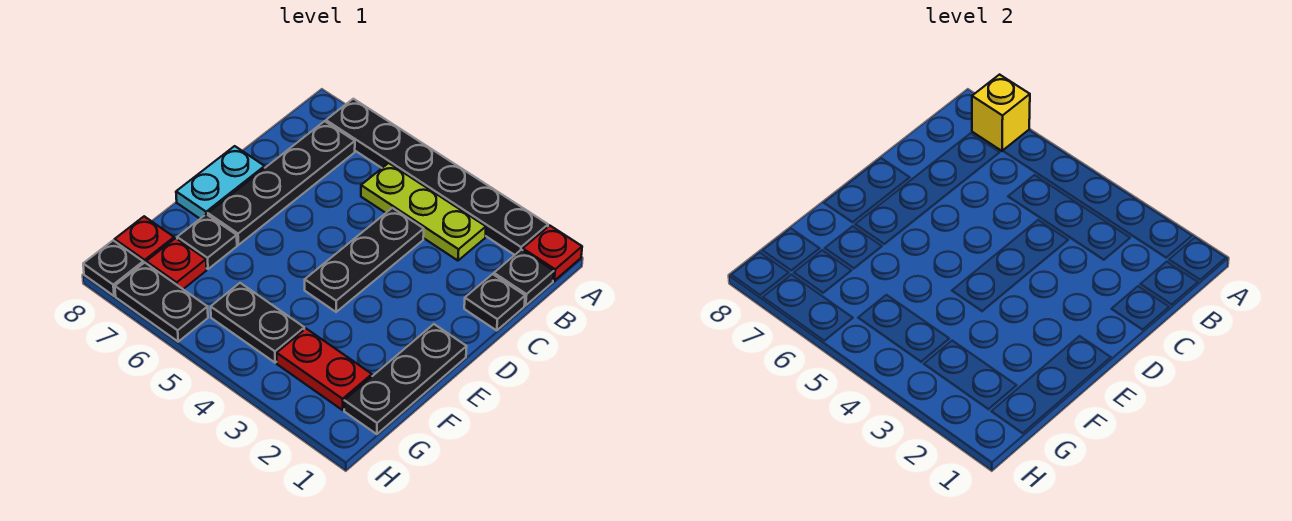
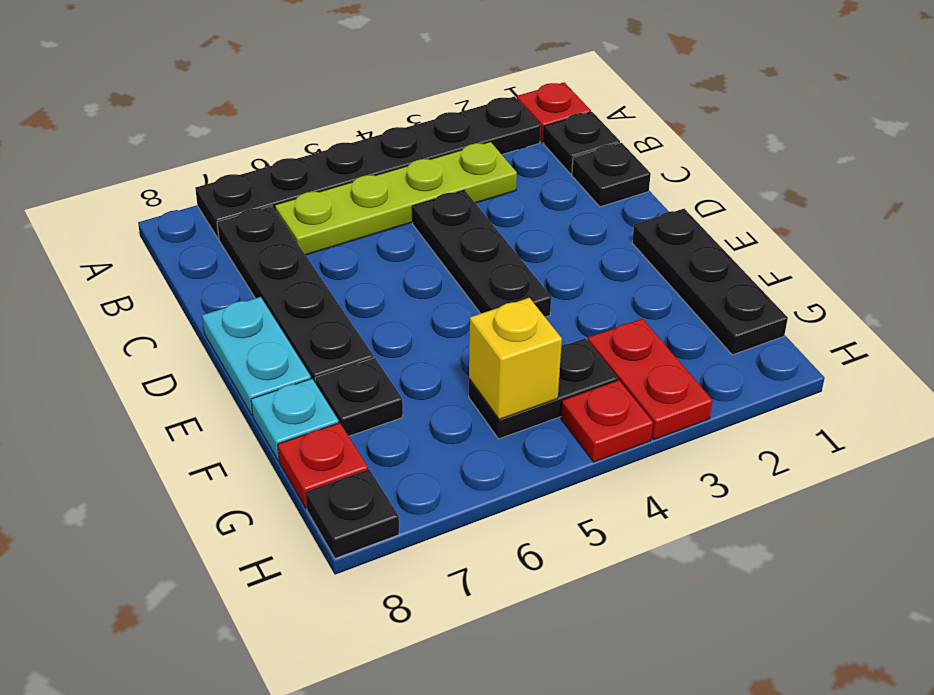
yellow brick A7 level 2 -> yellow brick G5 level 2
lime plate B3:B5 level 1 -> lime plate B3:B6 level 1
none -> cyan plate F8 level 1
red plate G2:G3 level 1 -> red plate G3:H3 level 1
red plate G7 level 1 -> red plate H4 level 1
black plate H6:H7 level 1 -> none

